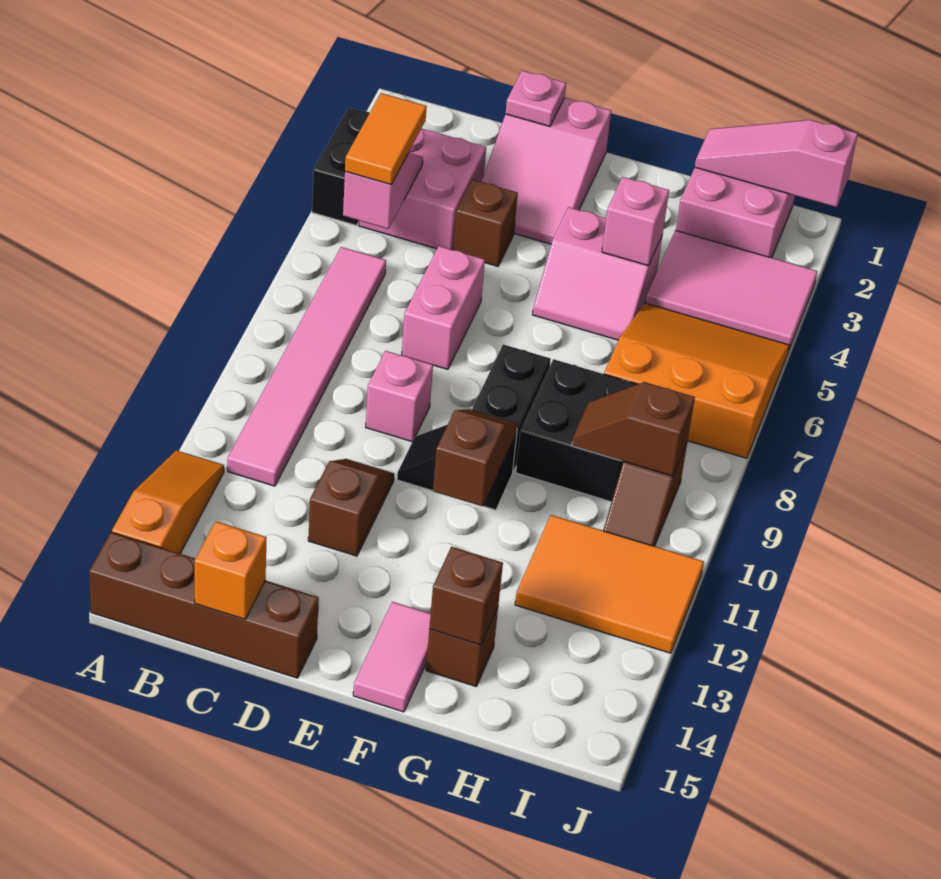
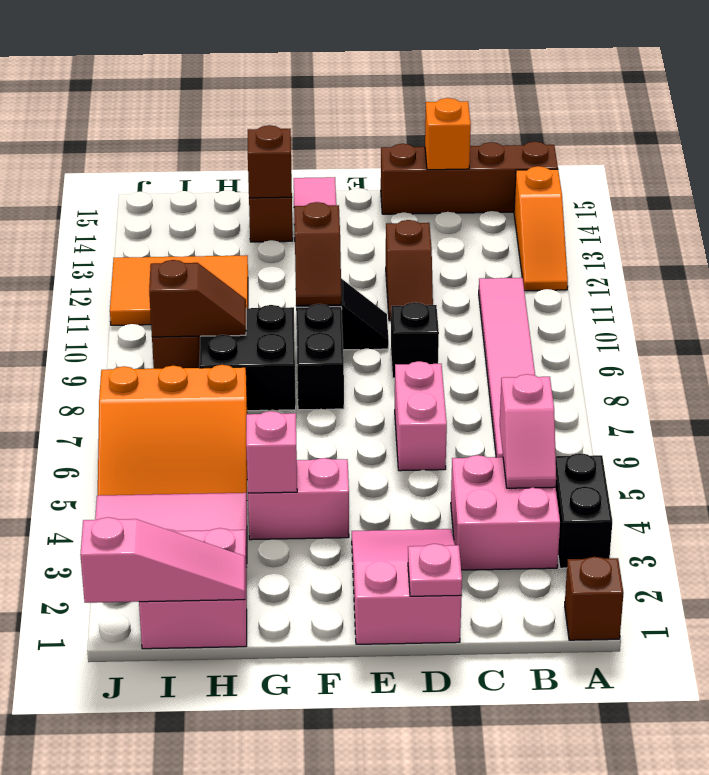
orange tile B4:B5 level 3 -> none
brown brick D4 level 1 -> brown brick A1 level 1
pink brick D9 level 1 -> black brick D9 level 1

